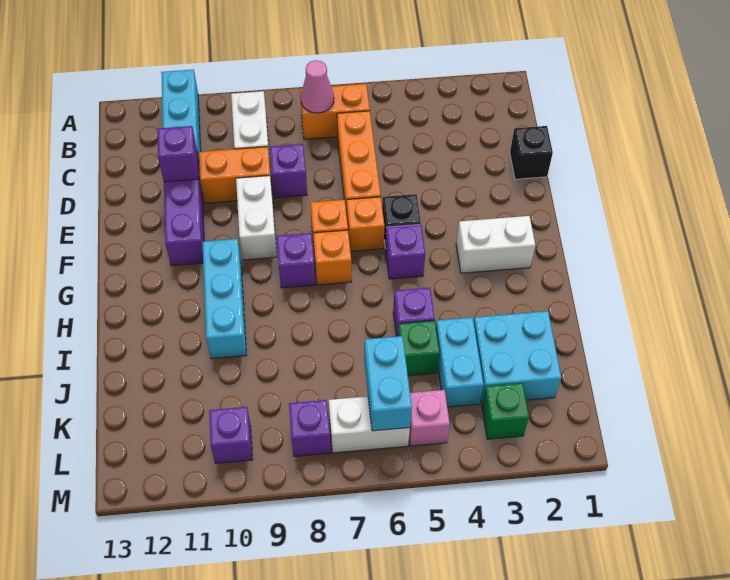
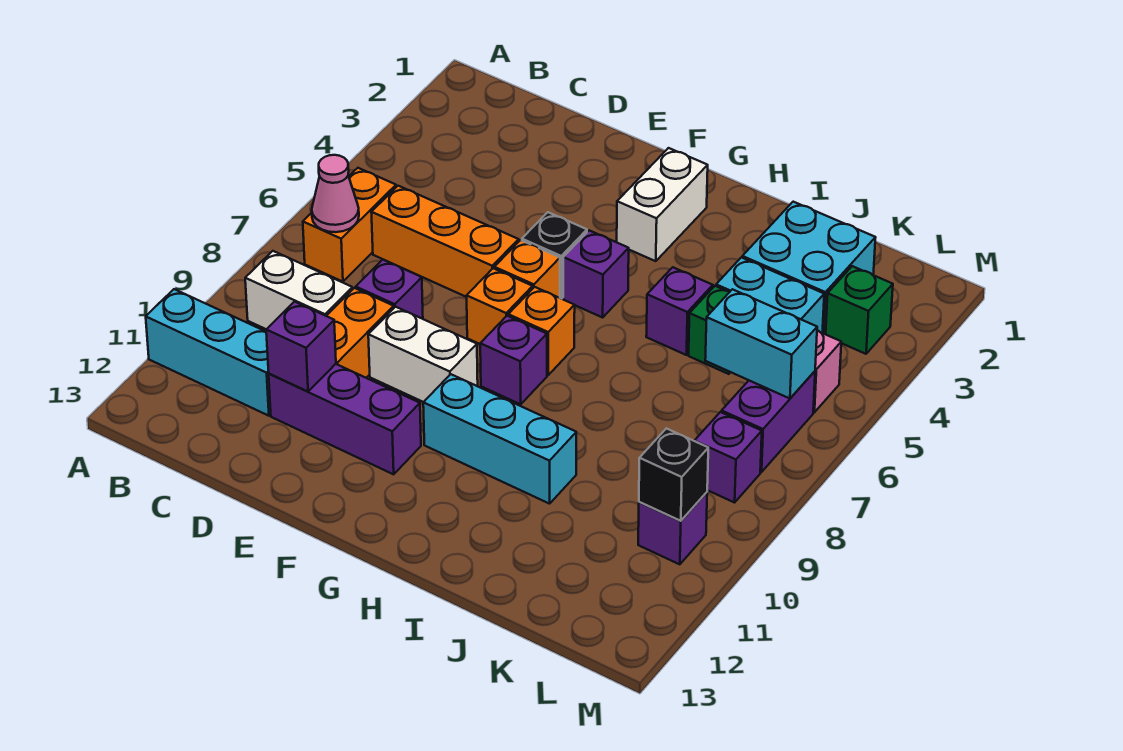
black brick D1 level 1 -> black brick L10 level 2
white brick L6:L7 level 1 -> purple brick L6:L7 level 1

